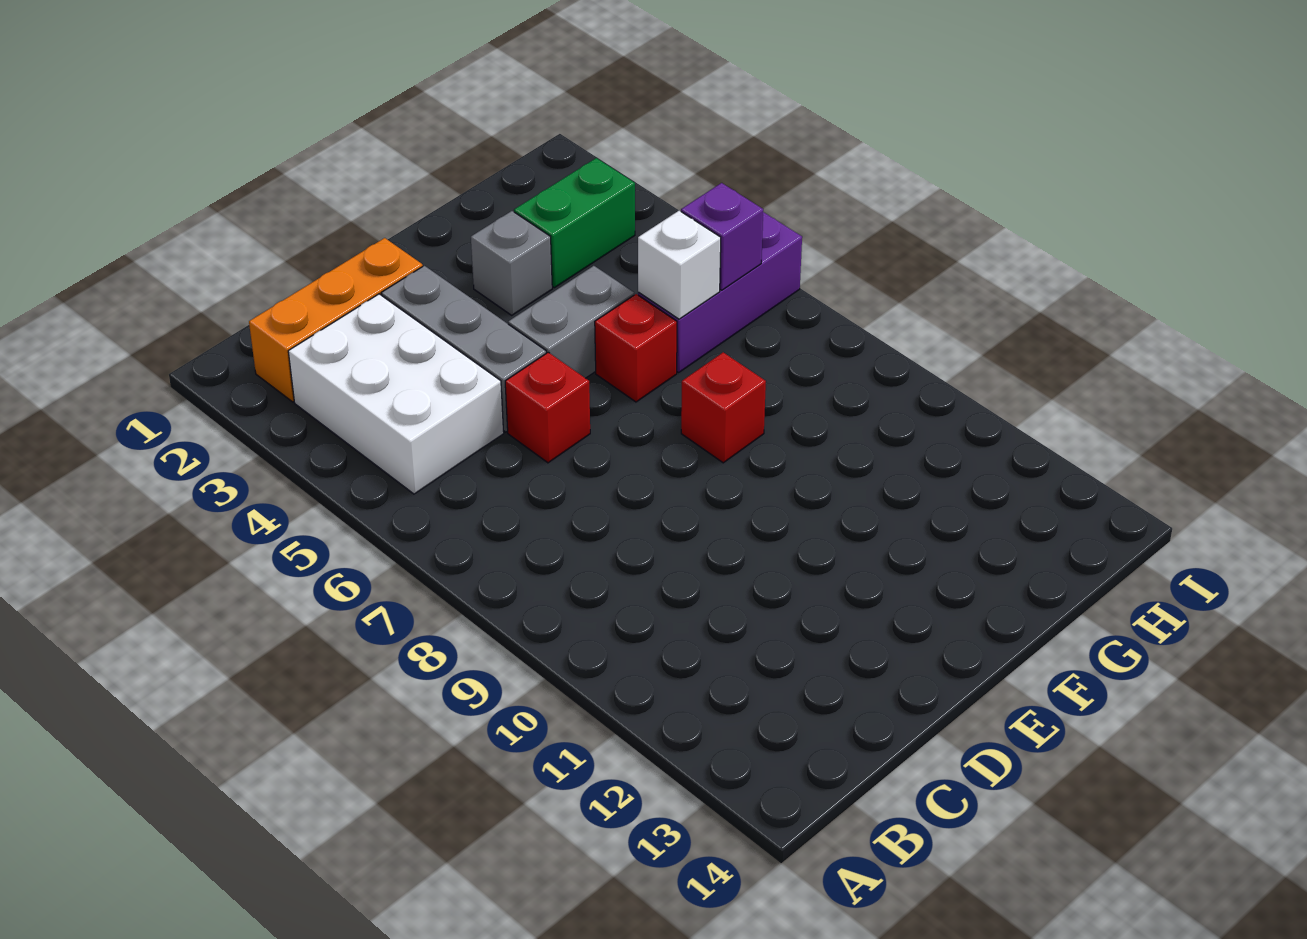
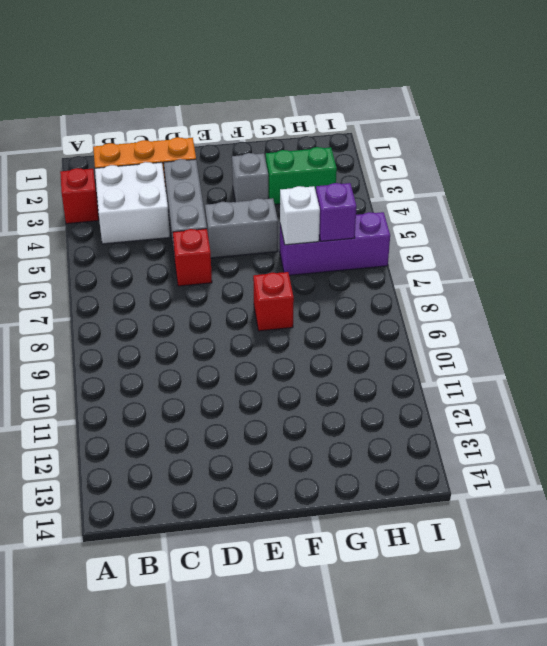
white brick B3:C5 level 1 -> white brick B3:C4 level 1
red brick F6 level 1 -> red brick A3 level 1

